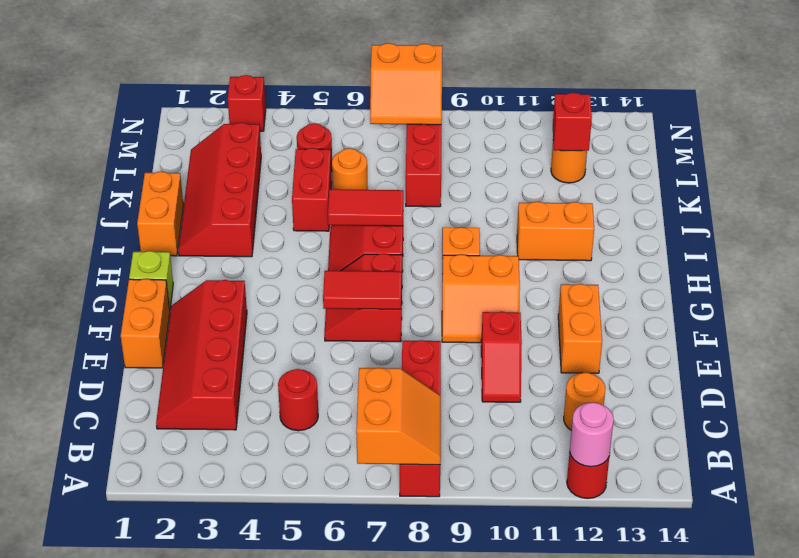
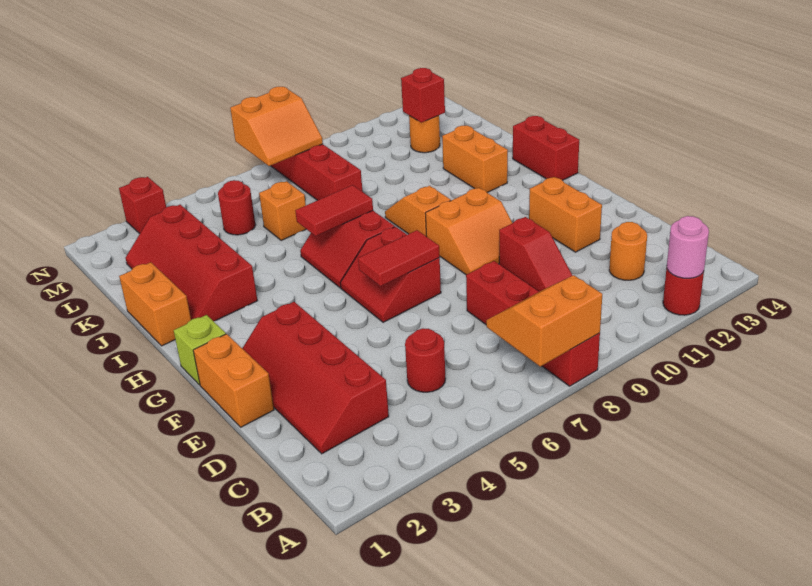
orange slope A7:B8 level 2 top 7 -> orange slope A7:B8 level 2 top A
orange brick I11:I12 level 1 -> orange brick I12:J12 level 1
red brick J5:K5 level 1 -> red brick H14:I14 level 1
orange round brick K6 level 1 -> orange brick K6 level 1

